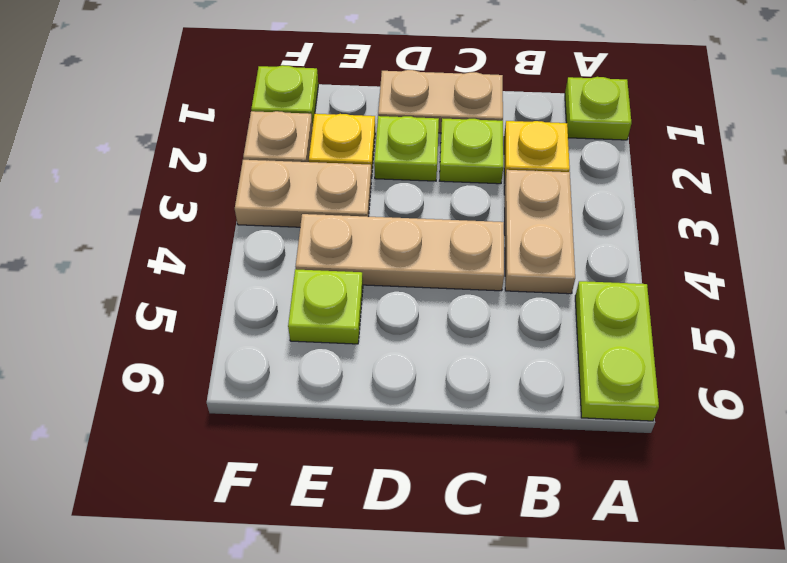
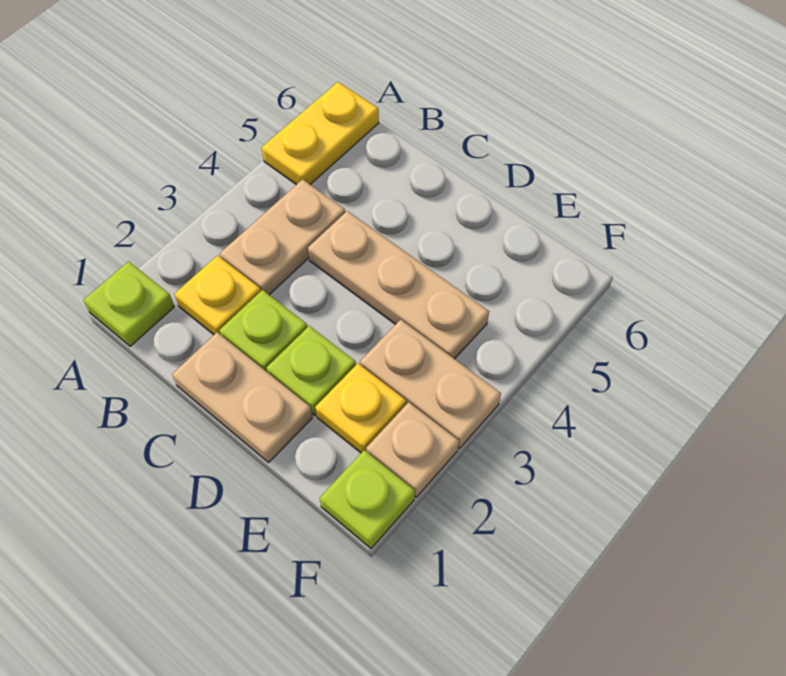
lime plate A5:A6 level 1 -> yellow plate A5:A6 level 1
lime plate E5 level 1 -> none

